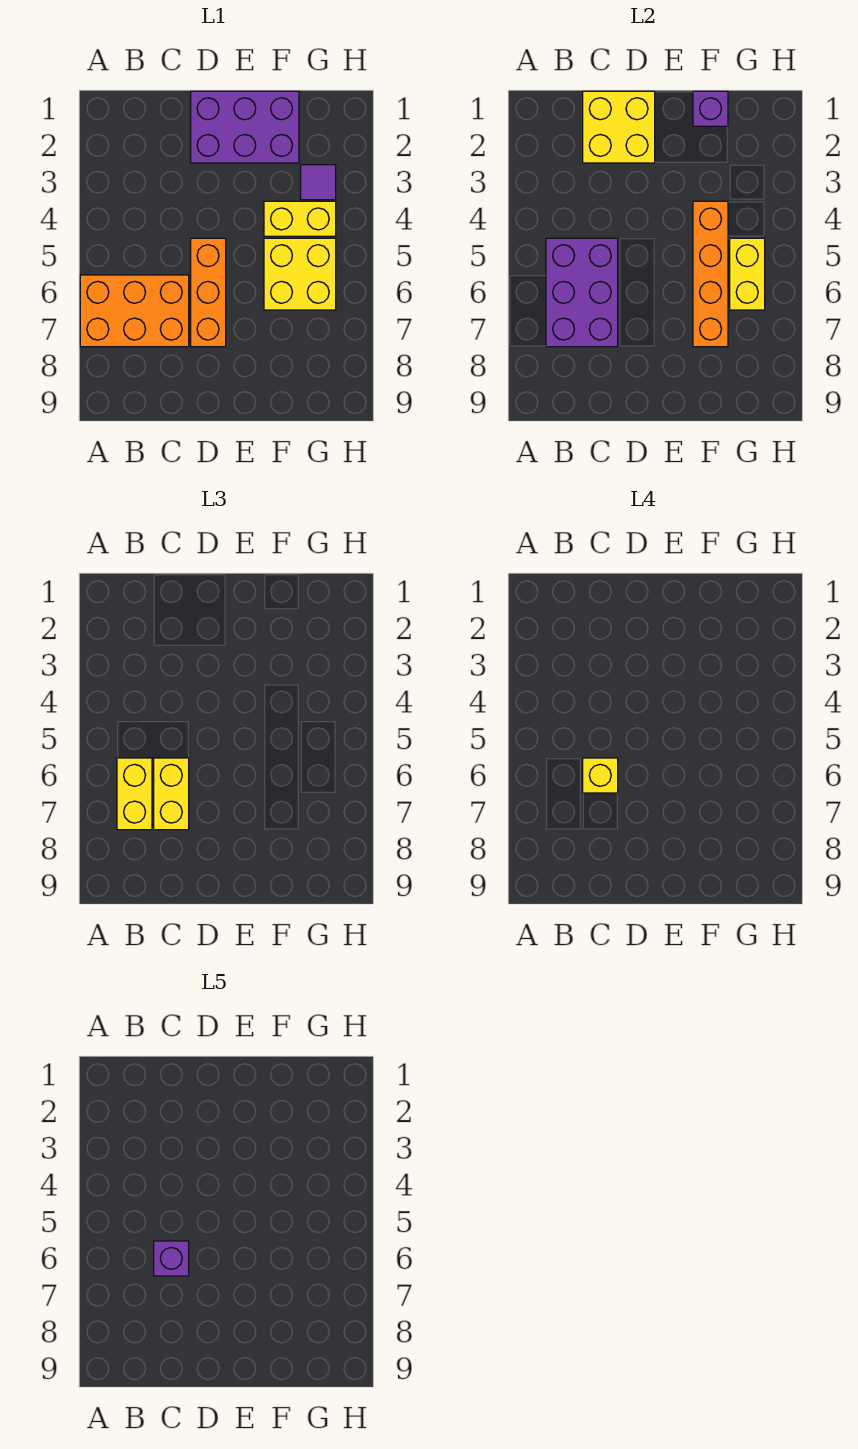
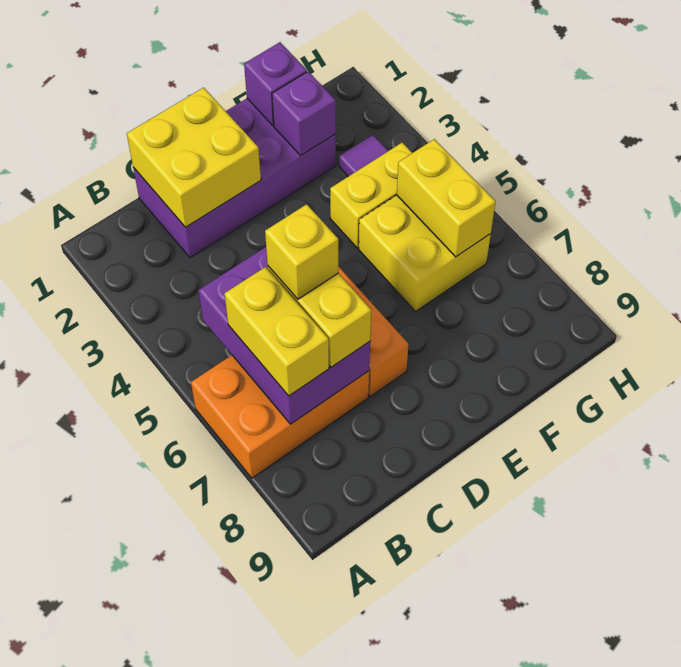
purple brick C6 level 5 -> purple brick F2 level 2
purple brick D1:F2 level 1 -> purple brick C1:F2 level 1
orange brick F4:F7 level 2 -> none

